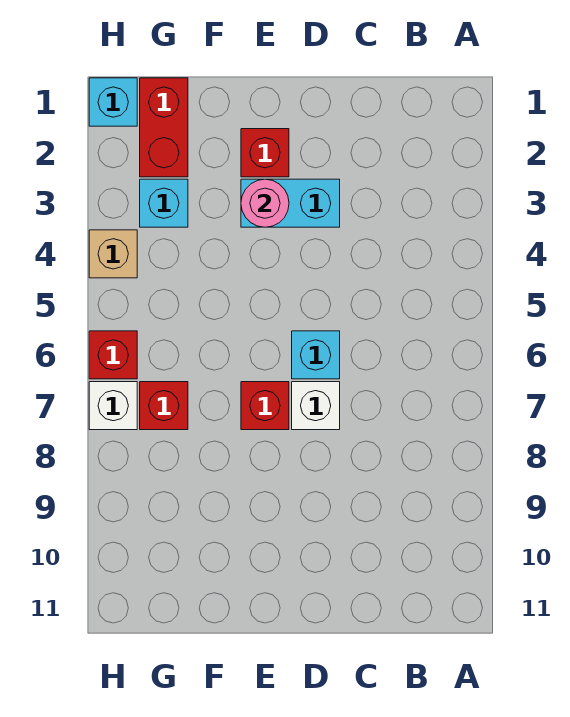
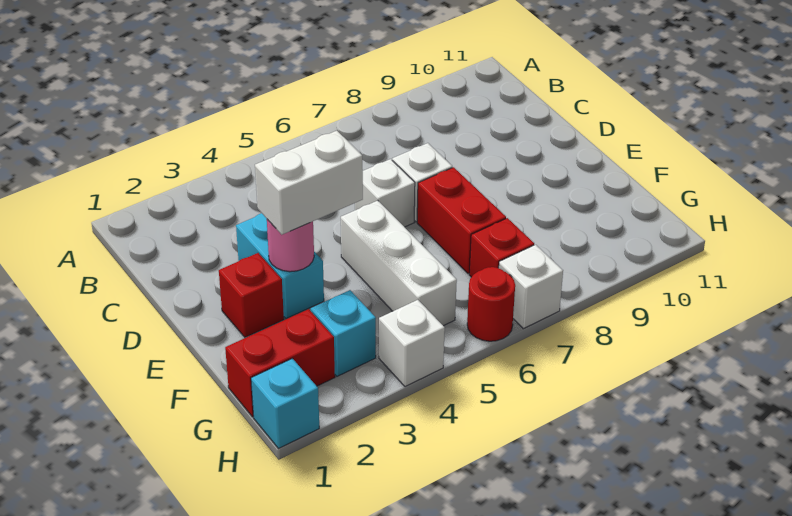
cyan brick D6 level 1 -> white brick D6 level 1
none -> white brick E3:E4 level 3
none -> white brick E5:G5 level 1
red brick E7 level 1 -> red brick E7:F7 level 1
tan brick H4 level 1 -> white brick H4 level 1
red brick H6 level 1 -> red round brick H6 level 1

